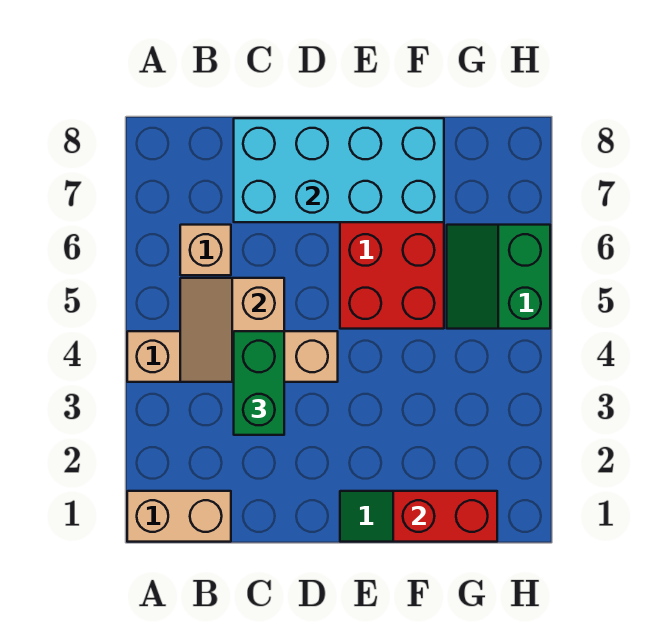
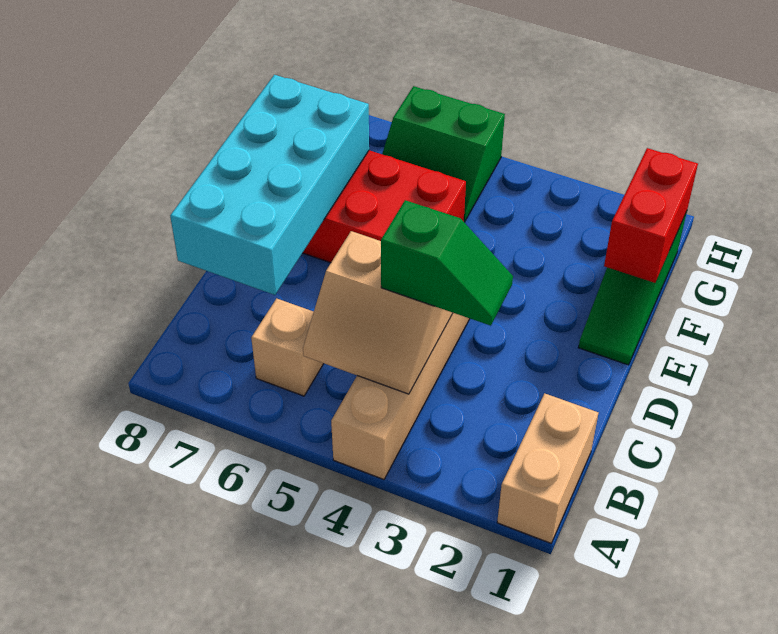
green brick C3:C4 level 3 -> green slope C3:C4 level 3 top 4

